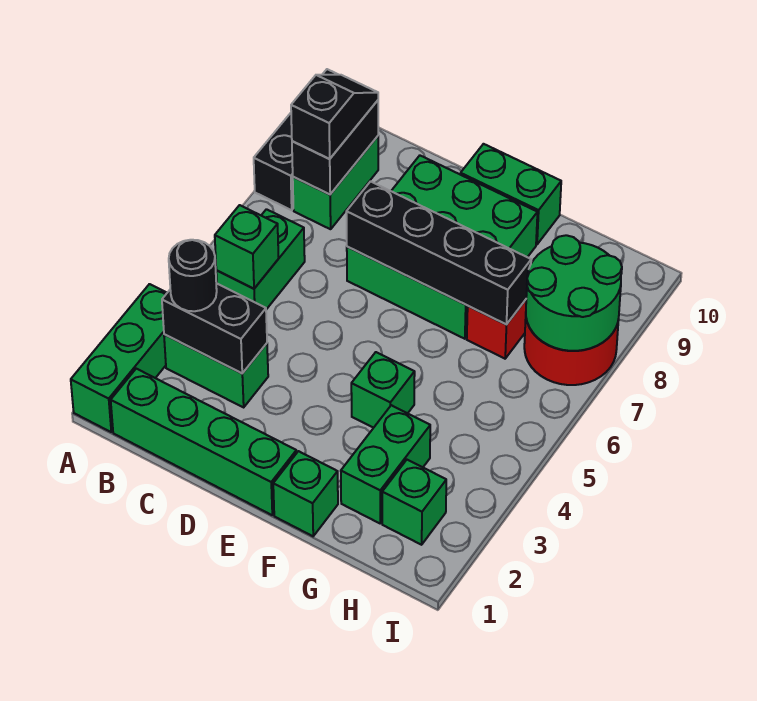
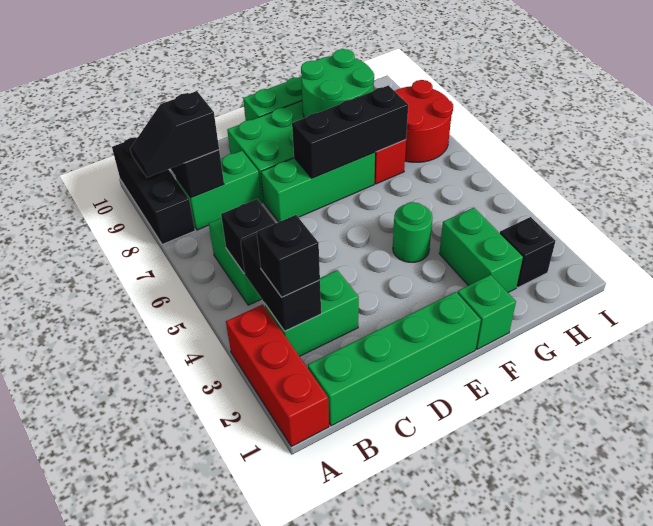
green brick A1:A3 level 1 -> red brick A1:A3 level 1
black brick B3:C3 level 2 -> black brick B3:B4 level 2
black round brick B3 level 3 -> black brick B3 level 3
green brick B5 level 2 -> black brick B5 level 2
green brick B8:B9 level 1 -> green brick B8:C8 level 1
black slope B8:B9 level 3 top 8 -> black slope A8:B8 level 3 top B
black brick D7:G7 level 2 -> black brick E7:G7 level 2
green brick F4 level 1 -> green round brick F4 level 1
green brick H2 level 1 -> black brick H2 level 1
green round brick H7:I8 level 2 -> green round brick F8:G9 level 2

